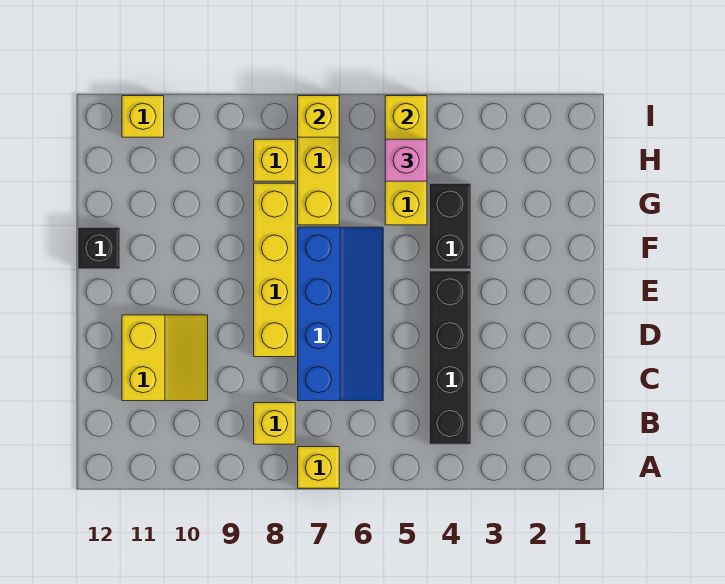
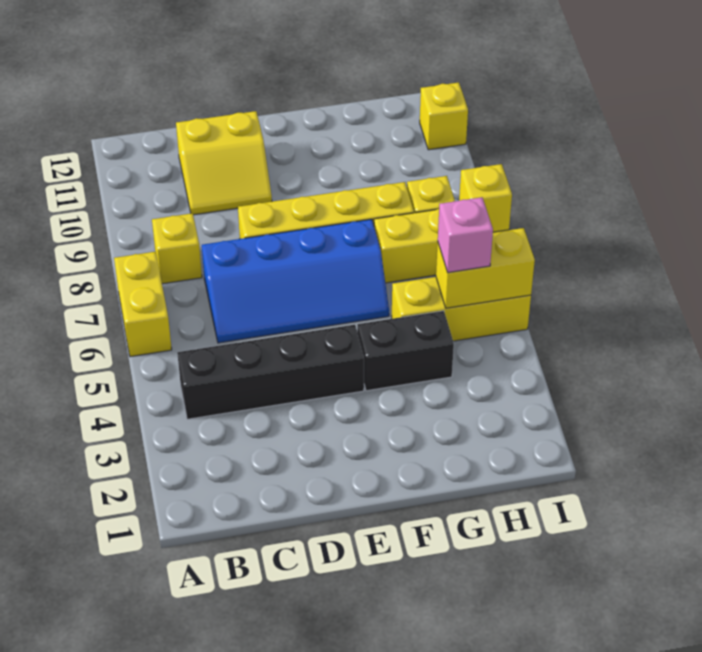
yellow brick A7 level 1 -> yellow brick A6:A7 level 1
black brick F12 level 1 -> none

